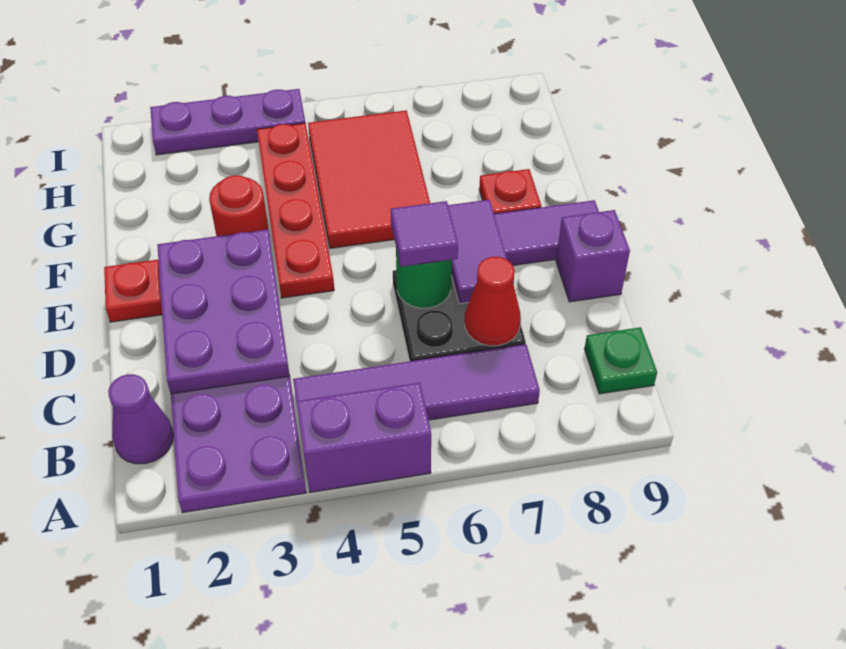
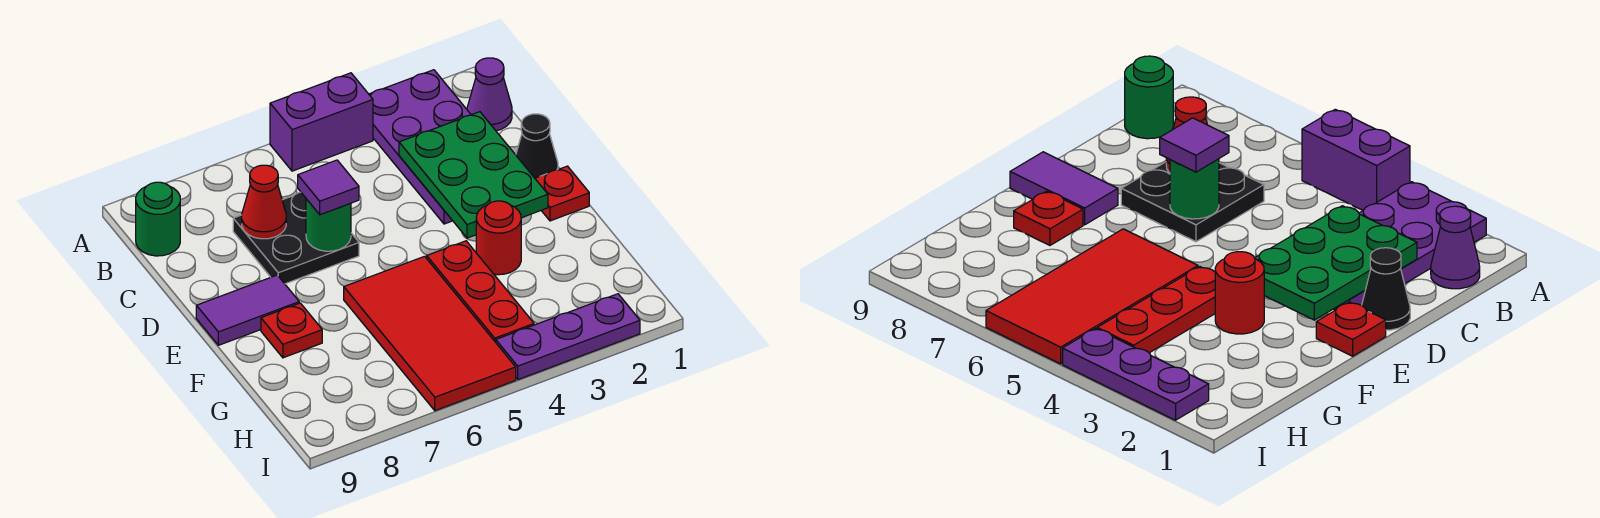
purple tile B4:B7 level 1 -> none
green plate B9 level 1 -> green round brick B9 level 1
purple plate C2:E3 level 2 -> green plate C2:E3 level 2
none -> black cone D1 level 1
purple tile D7:E7 level 2 -> none
purple brick D9 level 1 -> none
red plate E4:H4 level 1 -> red plate F4:H4 level 1
red tile F5:H6 level 1 -> red tile F5:I6 level 1

